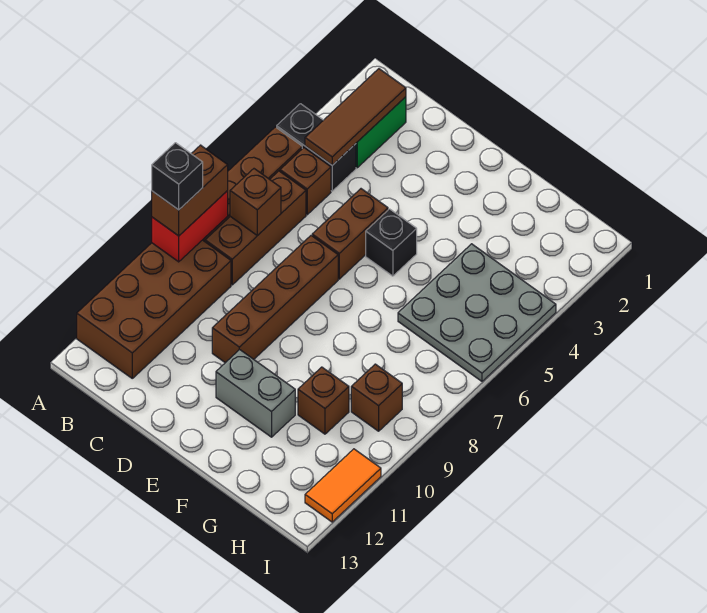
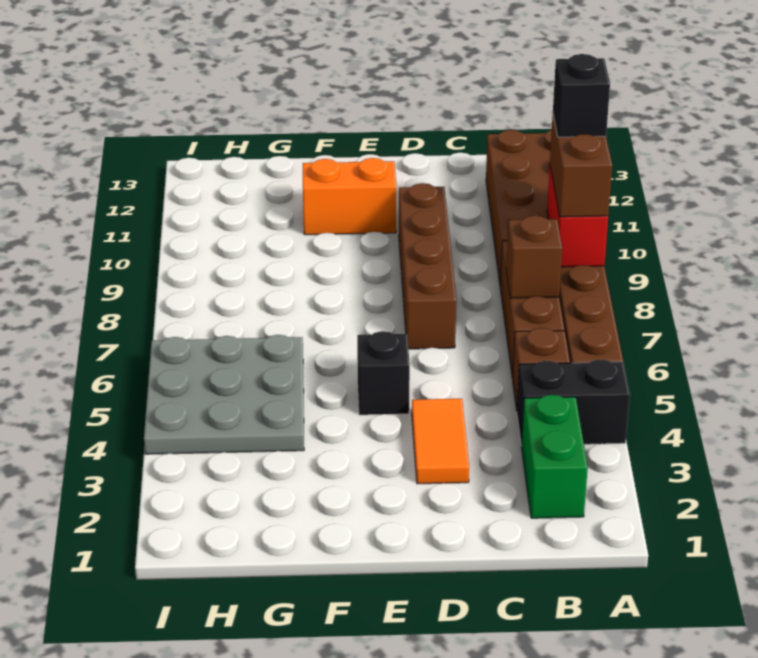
brown tile B2:B4 level 2 -> none
brown brick D5:D6 level 1 -> none
grey brick E11:F11 level 1 -> orange brick E11:F11 level 1
brown brick G10 level 1 -> none
brown brick H9 level 1 -> none
orange tile I11:I12 level 1 -> orange tile D3:D4 level 1

